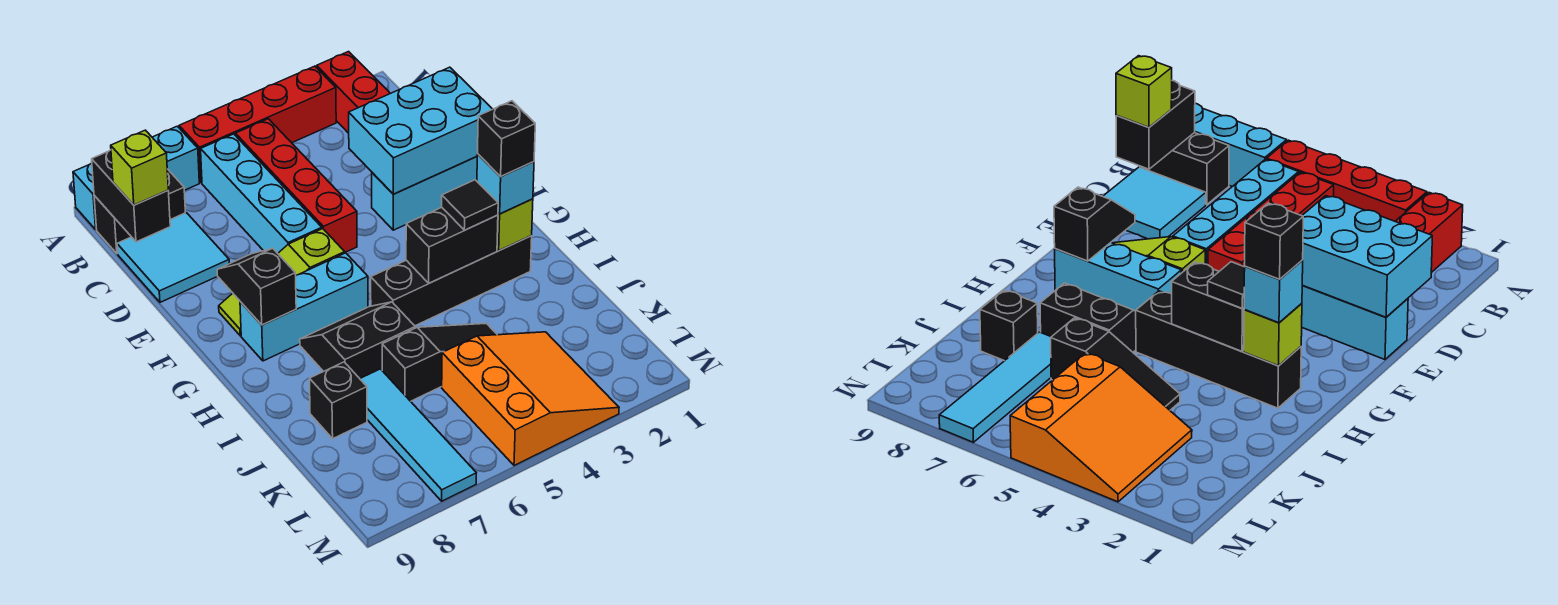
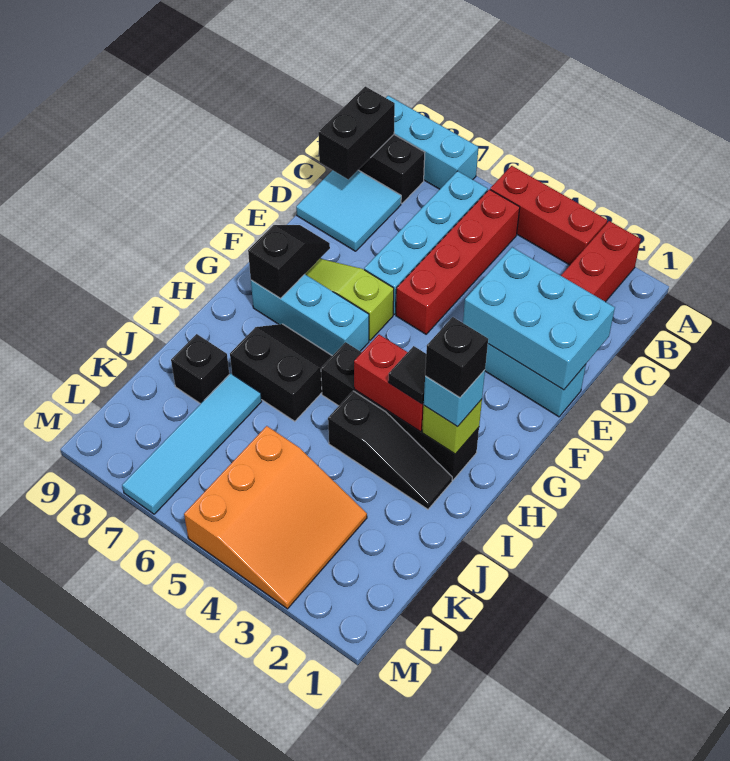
red brick A3:A6 level 1 -> red brick A3:A5 level 1
lime brick C9 level 3 -> none
black brick H3:H4 level 2 -> red brick H3:H4 level 2
black slope J4:J6 level 1 top 6 -> black slope I2:I4 level 1 top 4

